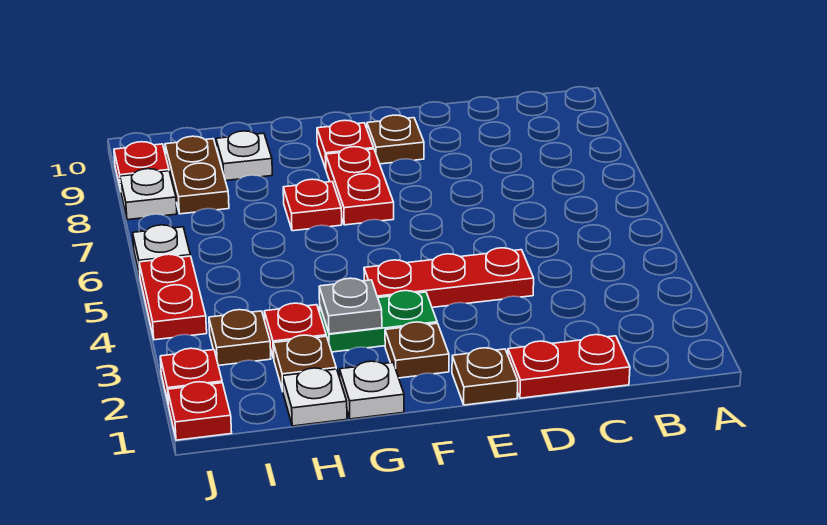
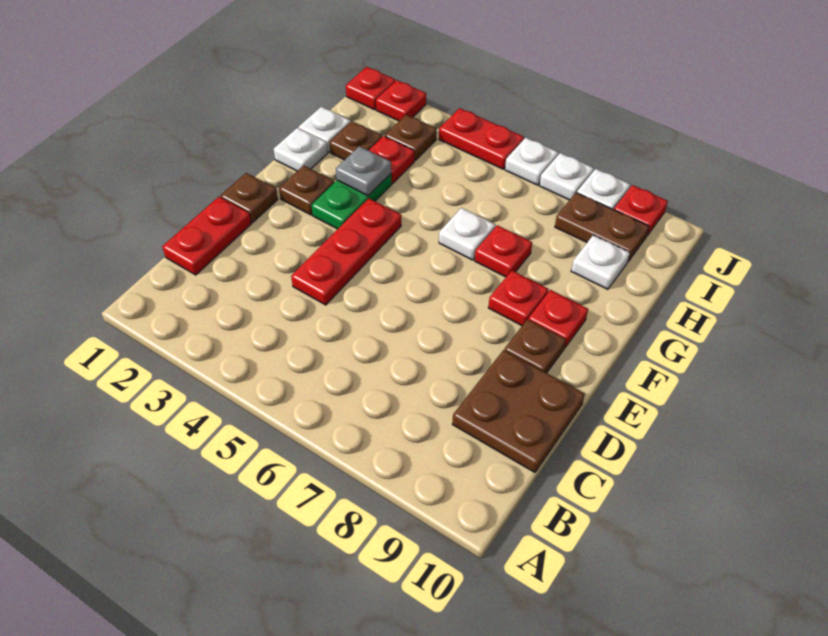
none -> brown plate C9:D10 level 1
red plate F7:F8 level 1 -> red plate F8 level 1
none -> white plate G6 level 1
none -> white plate J7 level 1

